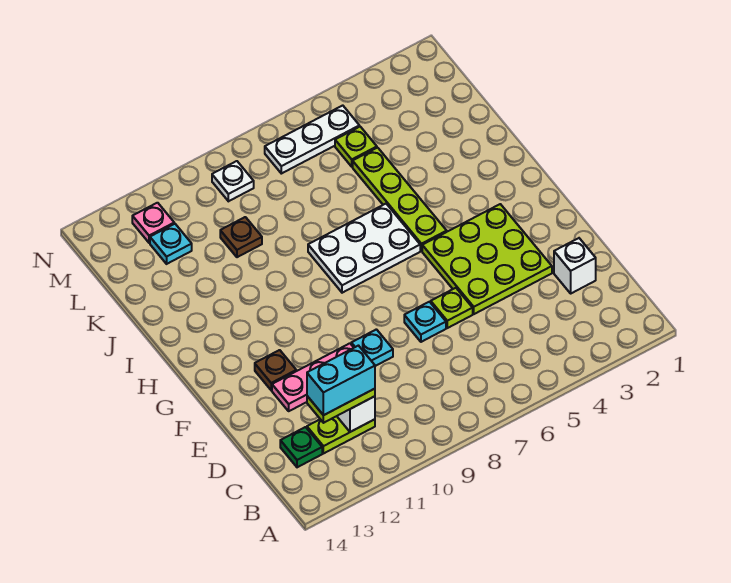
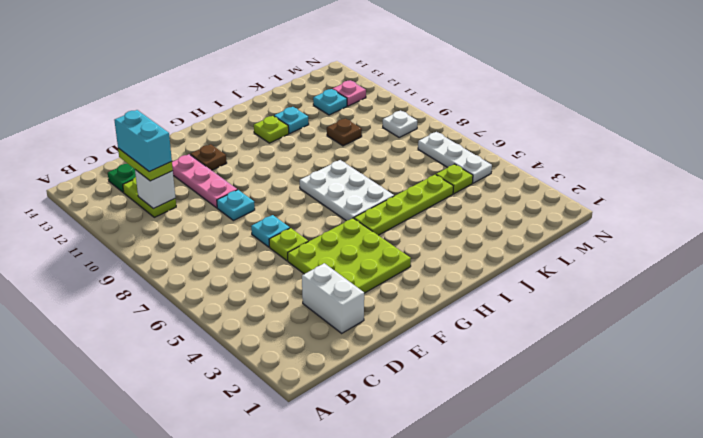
white brick D2 level 1 -> white brick D2:D3 level 1
none -> lime plate I12 level 1
none -> cyan plate J12 level 1

